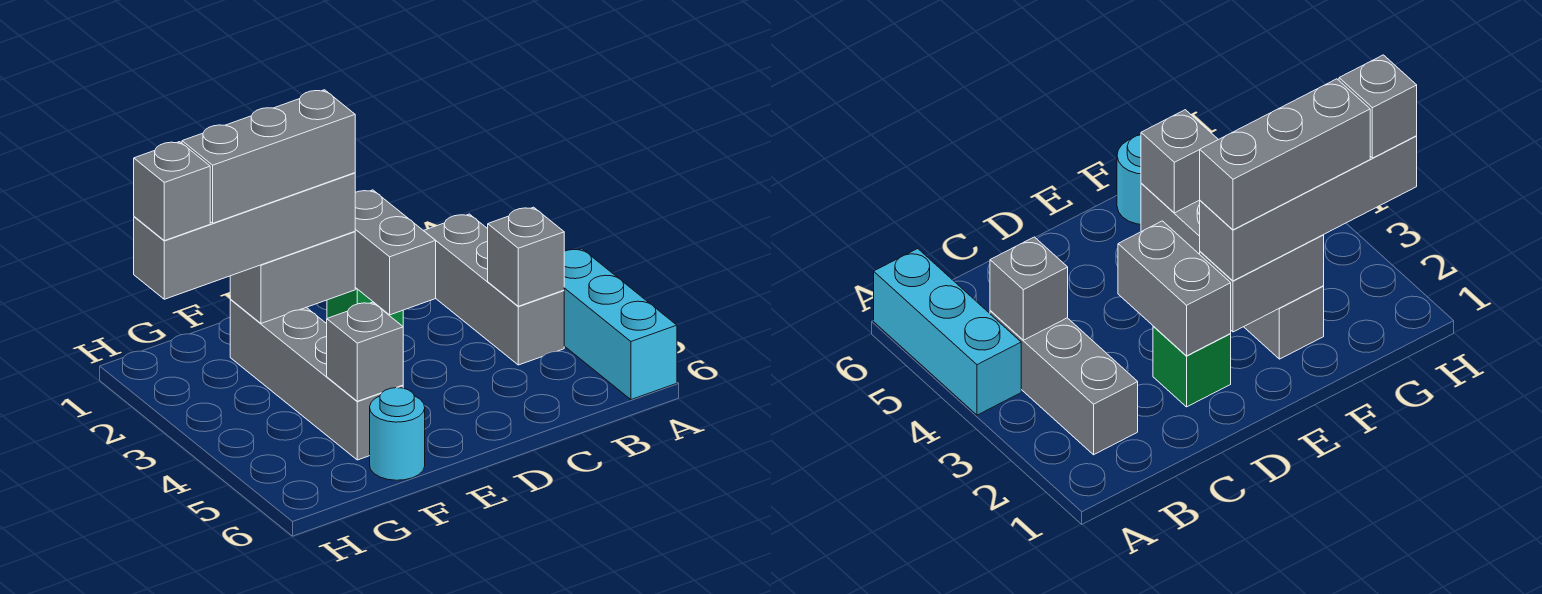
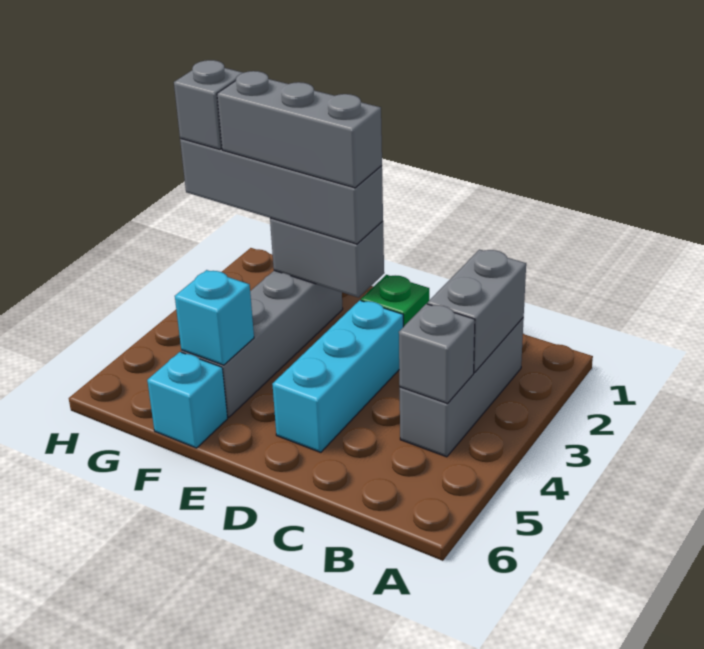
cyan brick A4:A6 level 1 -> cyan brick D3:D5 level 1
grey brick D2:D3 level 2 -> grey brick B2:B3 level 2
grey brick F5 level 2 -> cyan brick F5 level 2
cyan round brick F6 level 1 -> cyan brick F6 level 1

